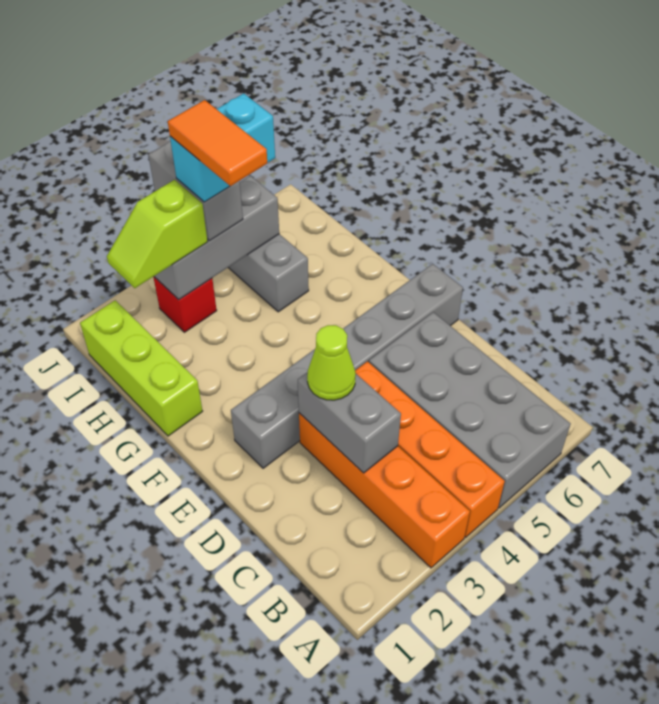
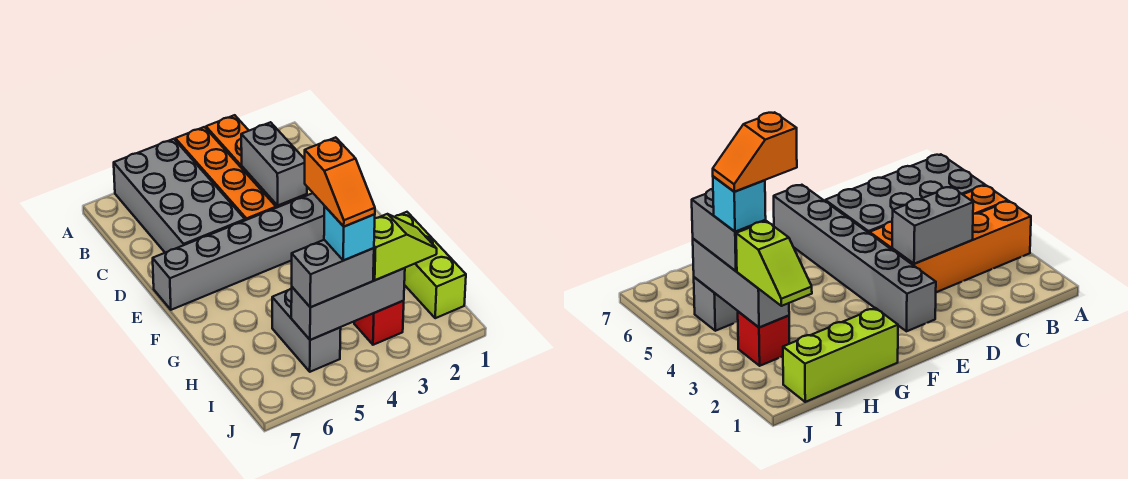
lime cone D3 level 3 -> none
orange tile H4:I4 level 5 -> orange slope H4:I4 level 5 top H
grey brick I4:J4 level 3 -> grey brick I4:I5 level 3
cyan brick I4:I5 level 4 -> cyan brick I4 level 4

